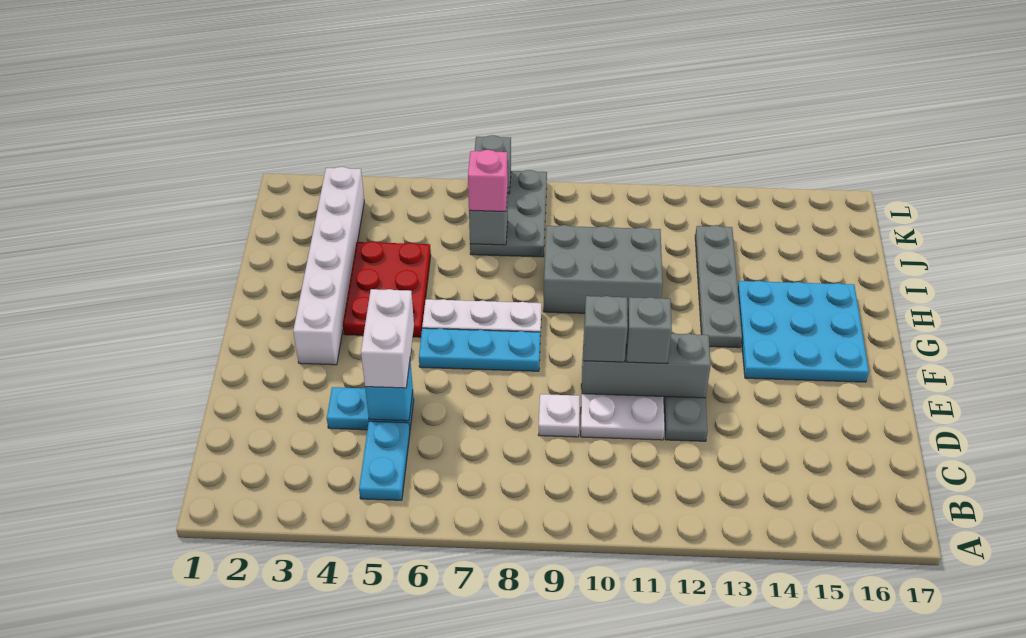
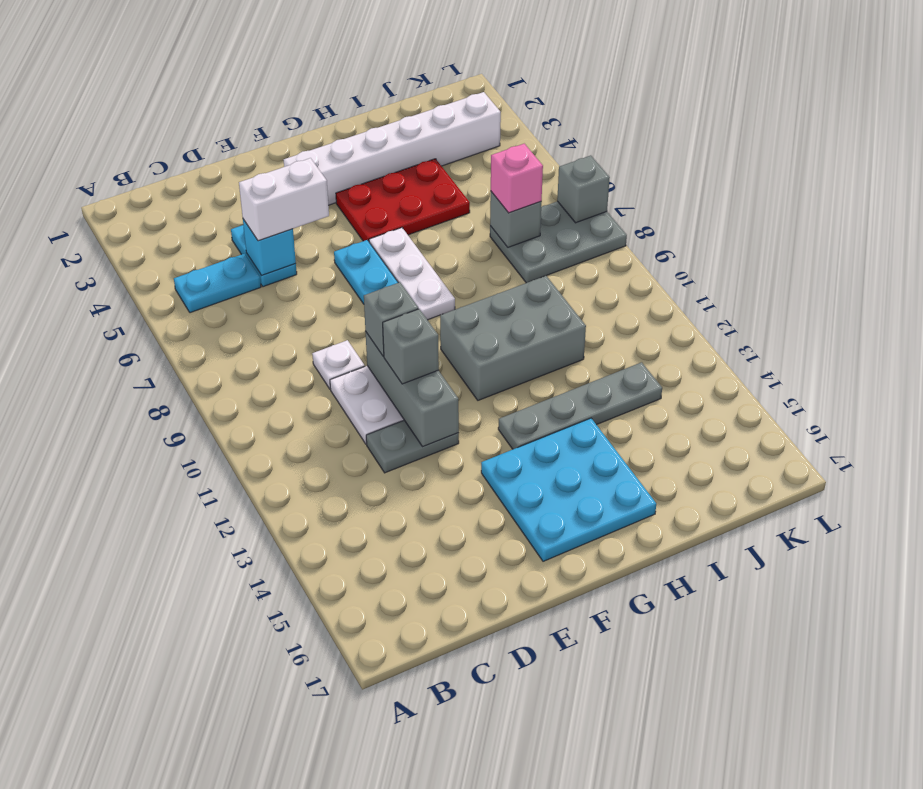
grey brick H9:I11 level 1 -> grey brick G10:I11 level 1

